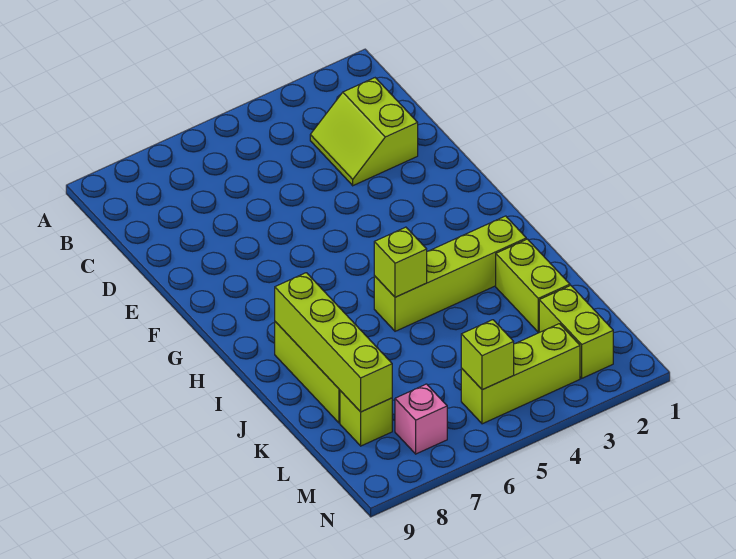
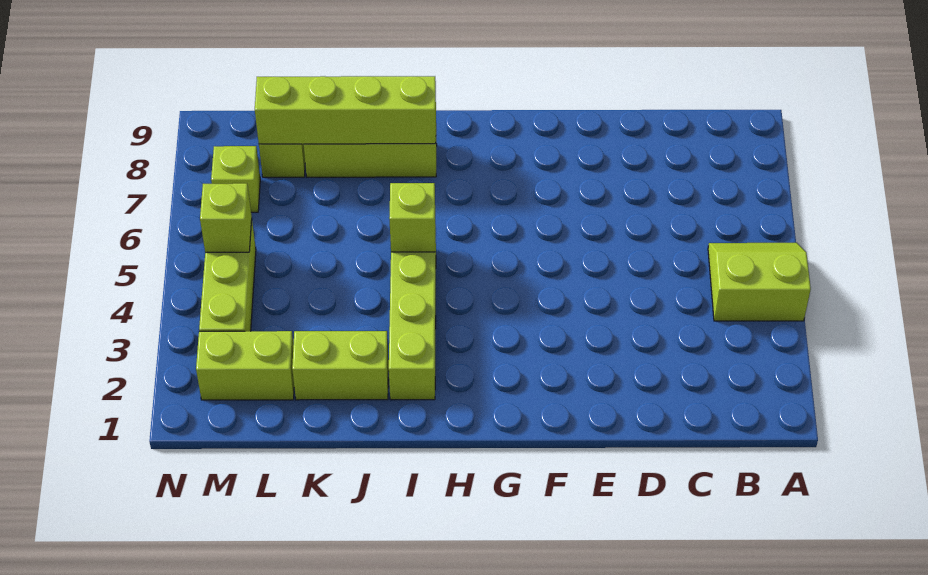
lime slope C2:D3 level 1 top 2 -> lime slope A4:B5 level 1 top 4
pink brick M7 level 1 -> lime brick M7 level 1

